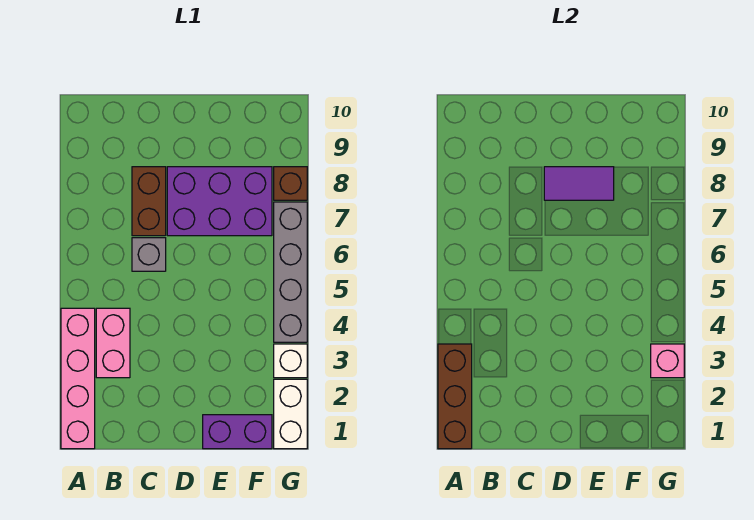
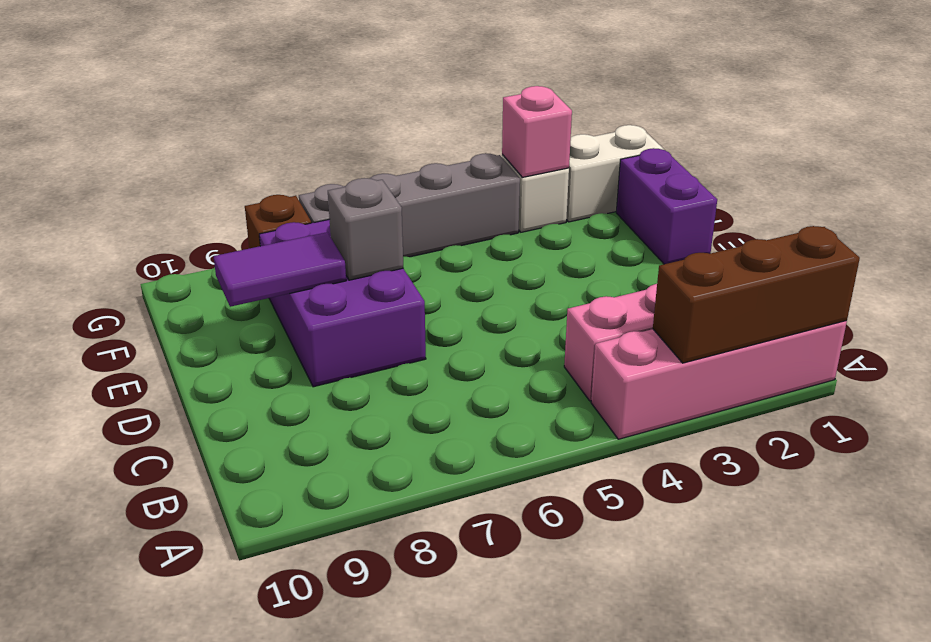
grey brick C6 level 1 -> grey brick E7 level 2
brown brick C7:C8 level 1 -> none
purple tile D8:E8 level 2 -> purple tile E8:E9 level 2

